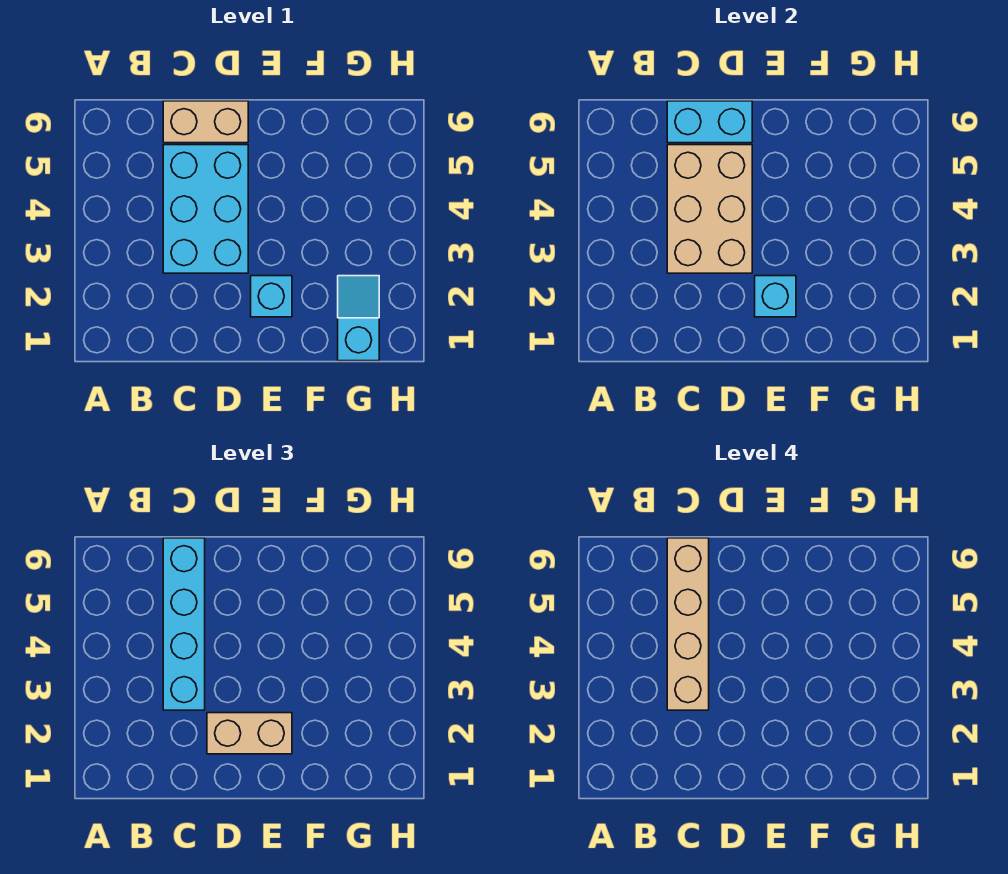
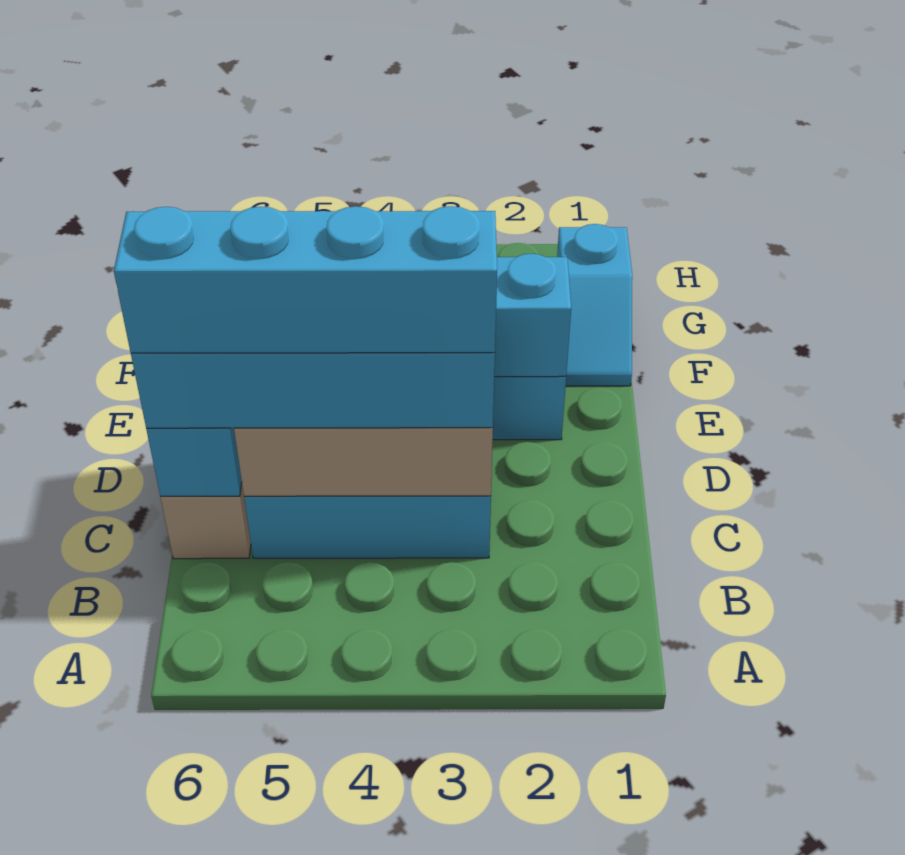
tan brick C3:C6 level 4 -> cyan brick C3:C6 level 4
tan brick D2:E2 level 3 -> none
cyan slope G1:G2 level 1 top 1 -> cyan slope F1:G1 level 1 top G

